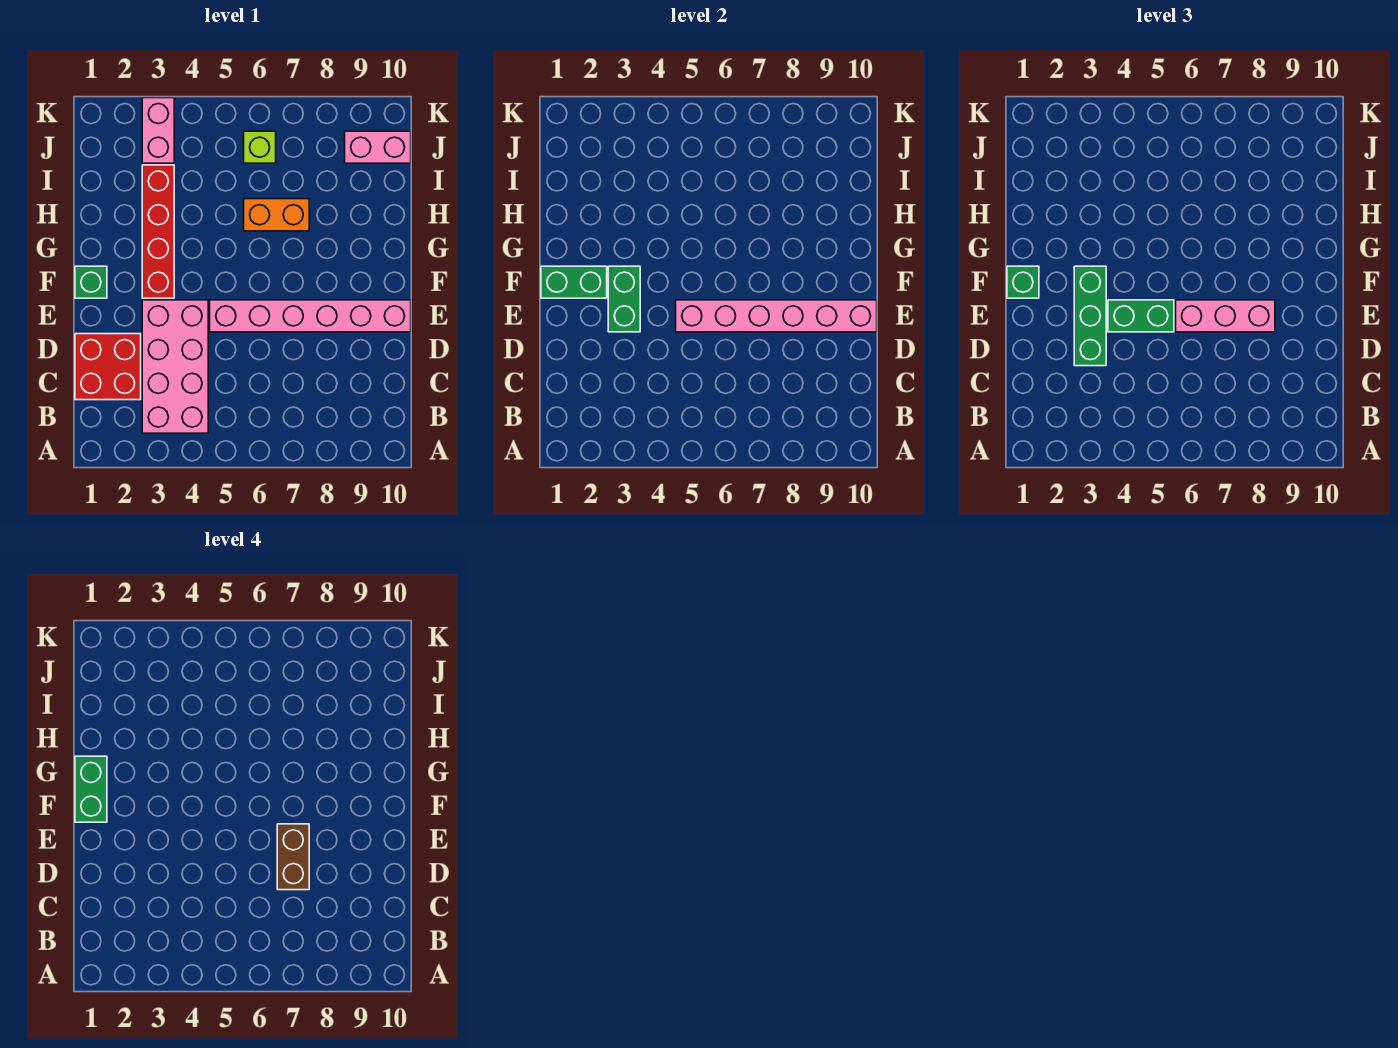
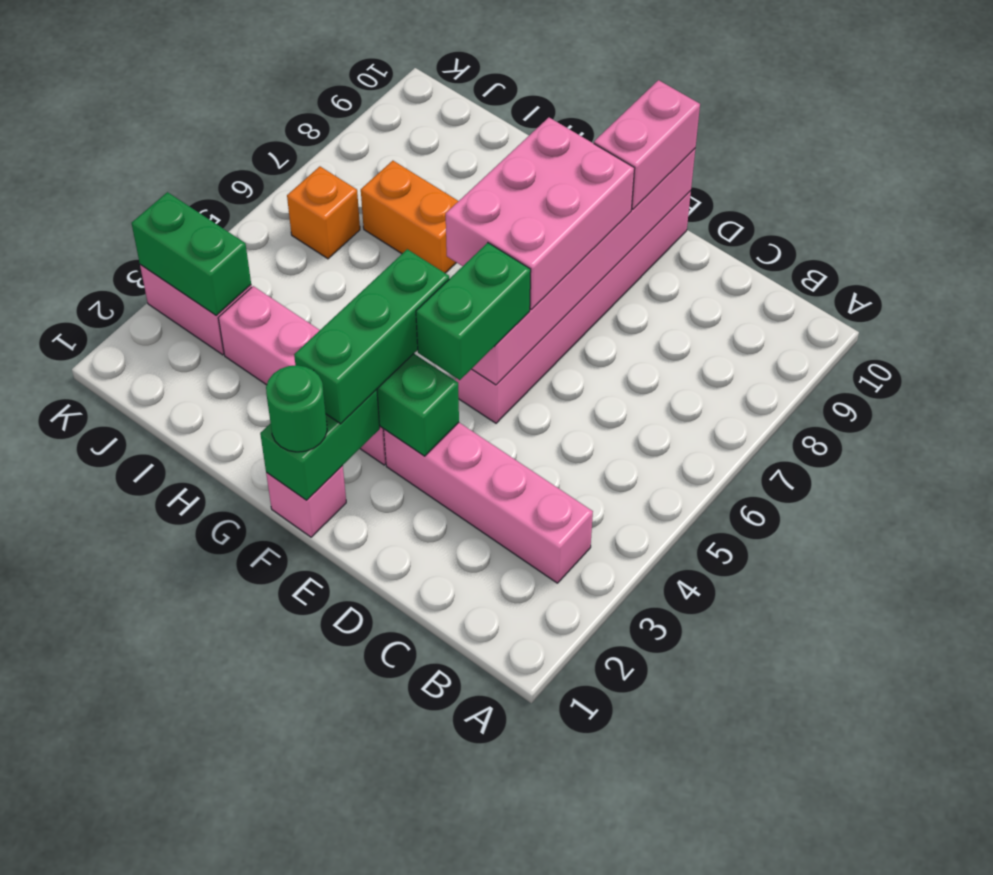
pink brick B3:E4 level 1 -> pink brick B3:E3 level 1
red brick C1:D2 level 1 -> none
green brick D3:F3 level 3 -> green brick F2:F4 level 3
brown brick D7:E7 level 4 -> none
pink brick E6:E8 level 3 -> pink brick E6:F8 level 3
green brick F1 level 1 -> pink brick F1 level 1
green brick F1 level 3 -> green round brick F1 level 3
green brick F1:G1 level 4 -> green brick J3:K3 level 2
red brick F3:I3 level 1 -> pink brick F3:I3 level 1
orange brick H6:H7 level 1 -> orange brick H7:I7 level 1
lime brick J6 level 1 -> orange brick J6 level 1
pink brick J9:J10 level 1 -> pink brick E9:E10 level 3

